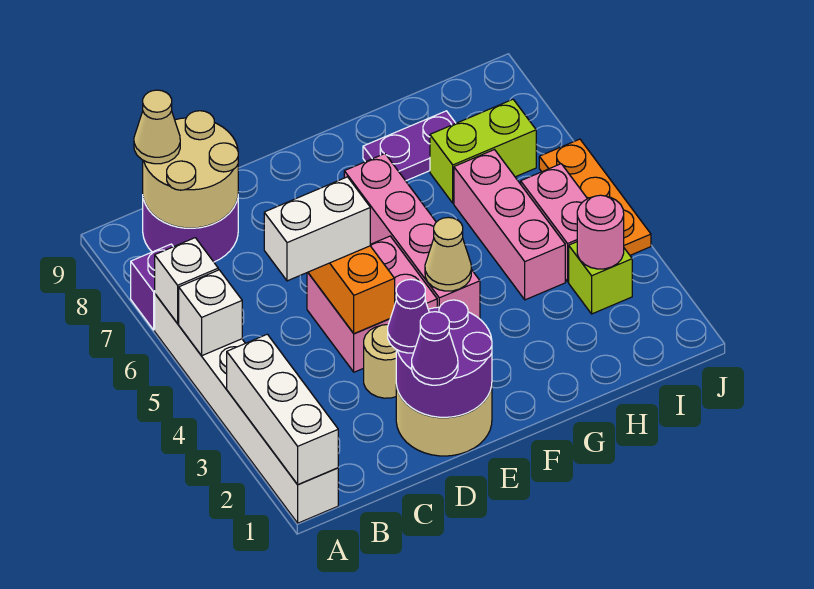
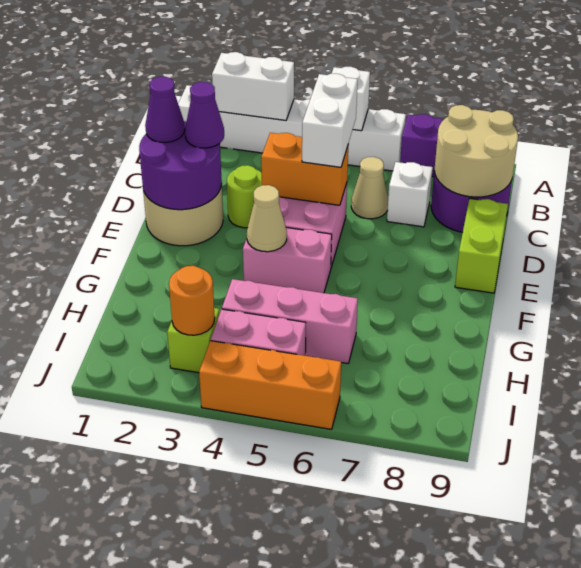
white brick A1:A3 level 2 -> white brick A2:A3 level 2
white brick A6 level 2 -> white brick C7 level 1
tan cone B9 level 3 -> tan cone C6 level 1
tan round brick D3 level 1 -> lime round brick D3 level 1
pink brick F4:F7 level 1 -> pink brick F4:F5 level 1
purple plate G8:H8 level 1 -> none
lime brick H7:I7 level 1 -> lime brick D9:E9 level 1
pink round brick I3 level 2 -> orange round brick I3 level 2
orange plate J4:J6 level 1 -> orange brick J4:J6 level 1

